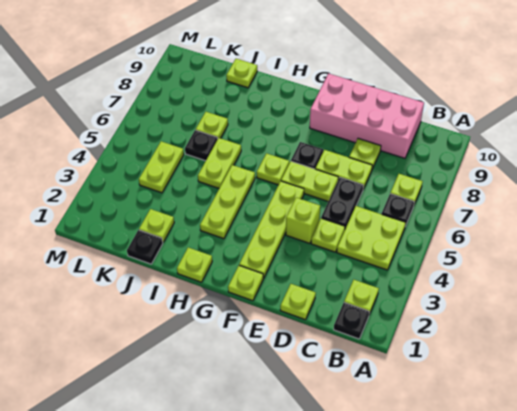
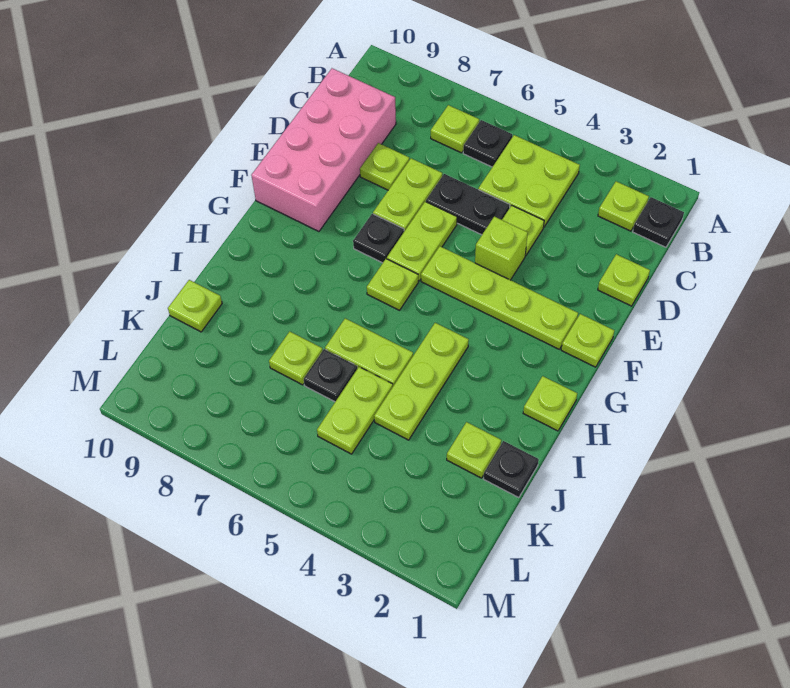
lime plate H3:H5 level 1 -> lime plate H4:J4 level 1
lime plate K4:K5 level 1 -> lime plate J5:K5 level 1

